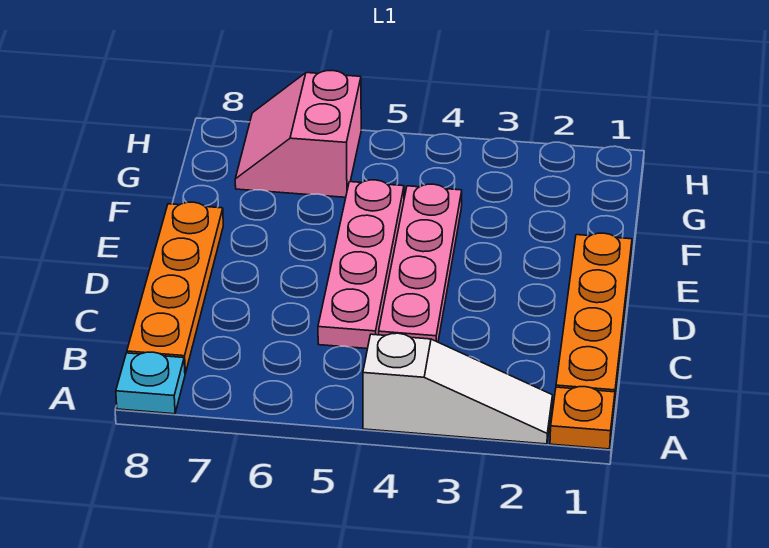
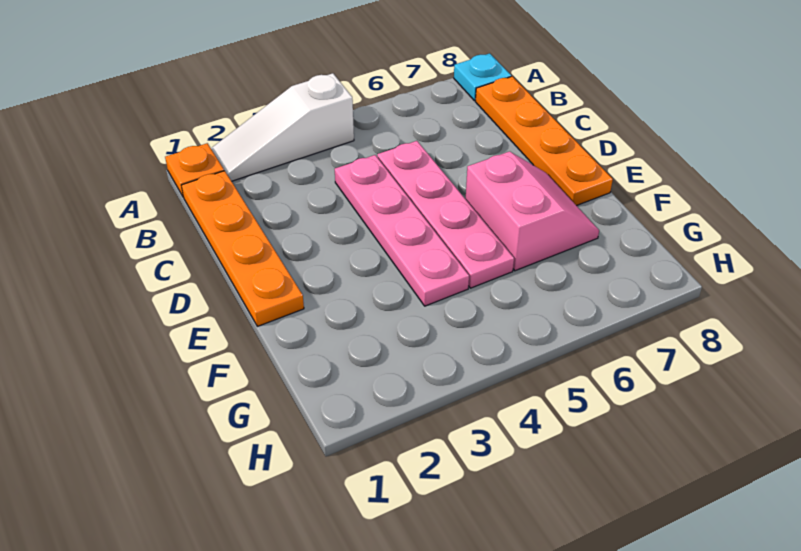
pink slope G6:H7 level 1 top 6 -> pink slope E6:F7 level 1 top 6

